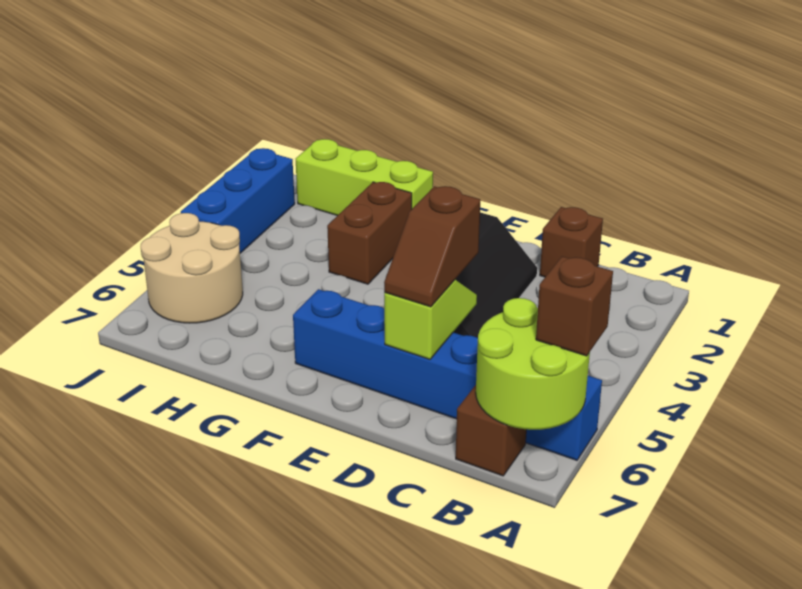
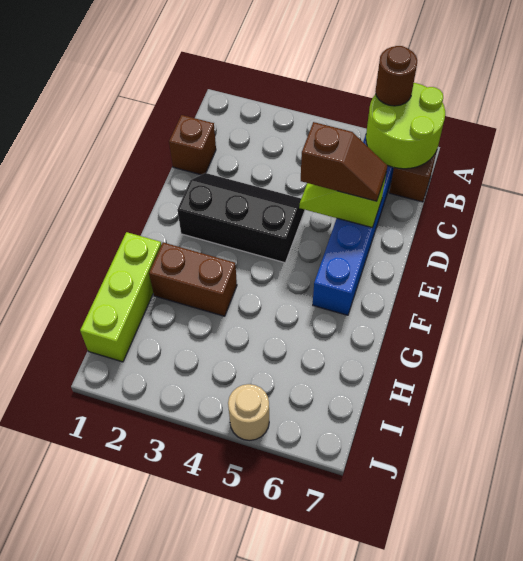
brown brick A6 level 3 -> brown round brick A6 level 3
tan round brick I5:J6 level 1 -> tan round brick J5 level 1
blue brick J2:J4 level 1 -> none

